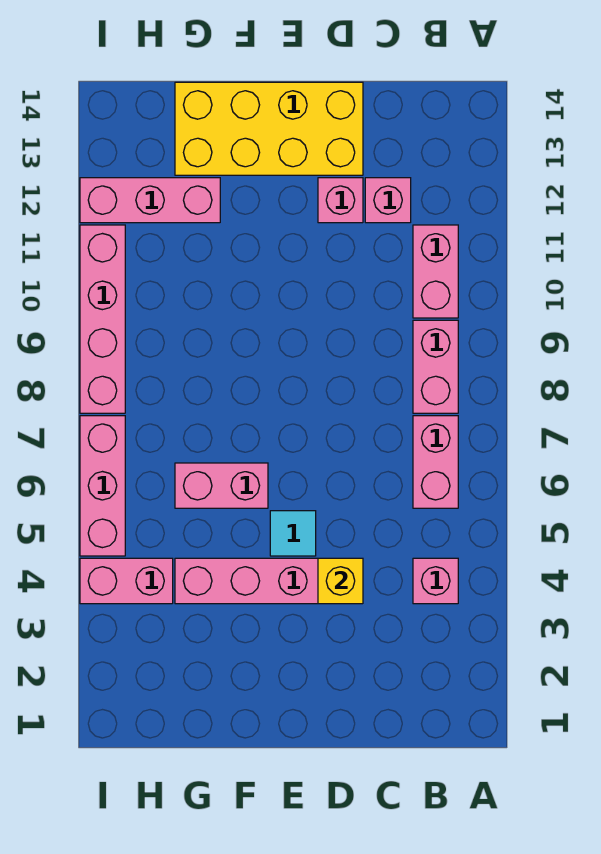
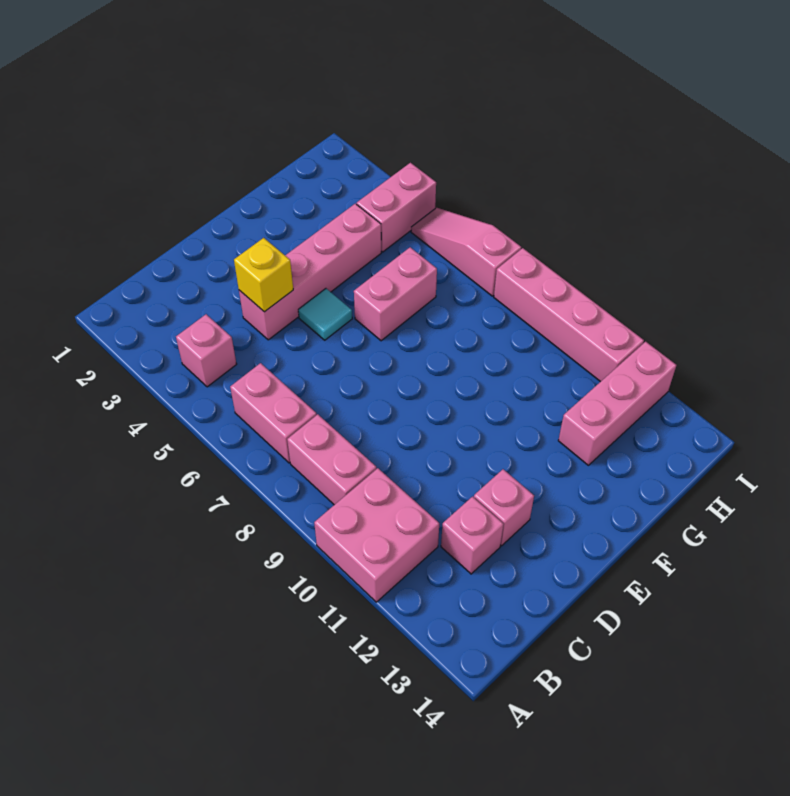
pink brick B10:B11 level 1 -> pink brick A10:B11 level 1
yellow brick D13:G14 level 1 -> none
pink brick I5:I7 level 1 -> pink slope I5:I7 level 1 top 7

